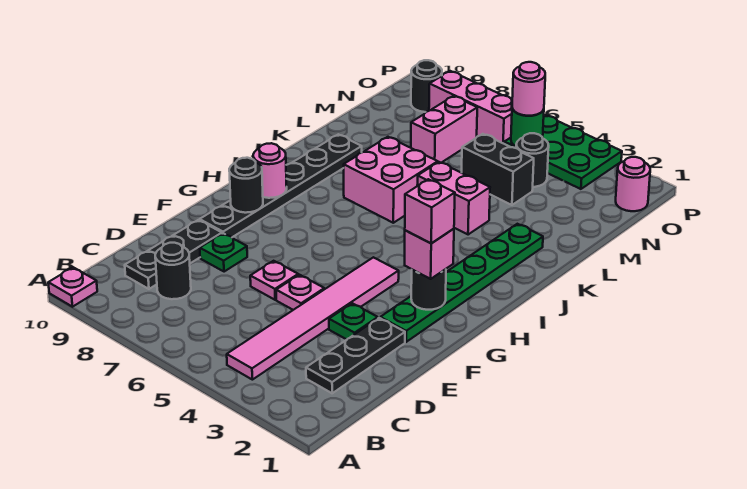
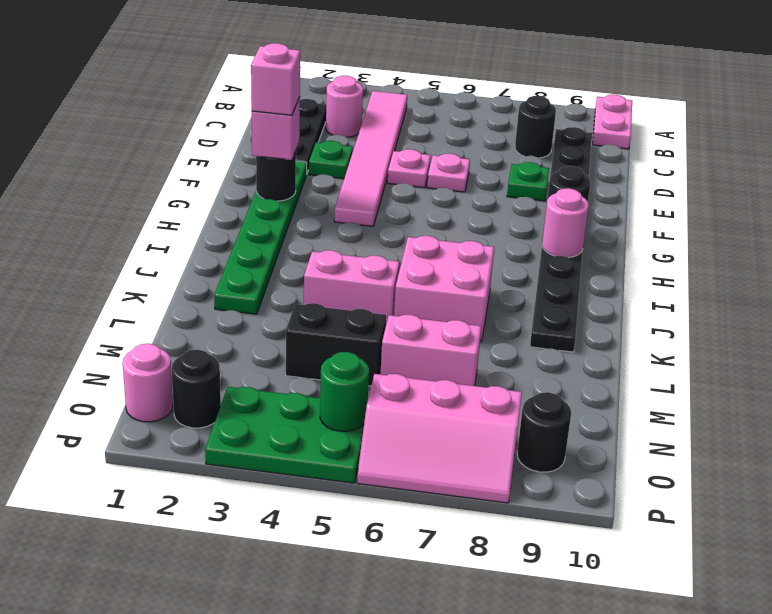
pink plate A10 level 1 -> pink plate A10:B10 level 1
pink brick M7:N7 level 1 -> pink brick M6:M7 level 1
black round brick N4 level 1 -> black round brick O2 level 1
pink round brick O5 level 3 -> pink round brick C3 level 1

